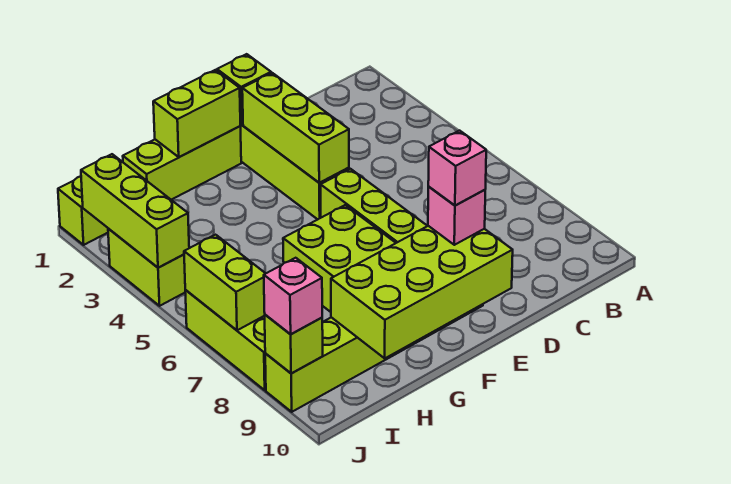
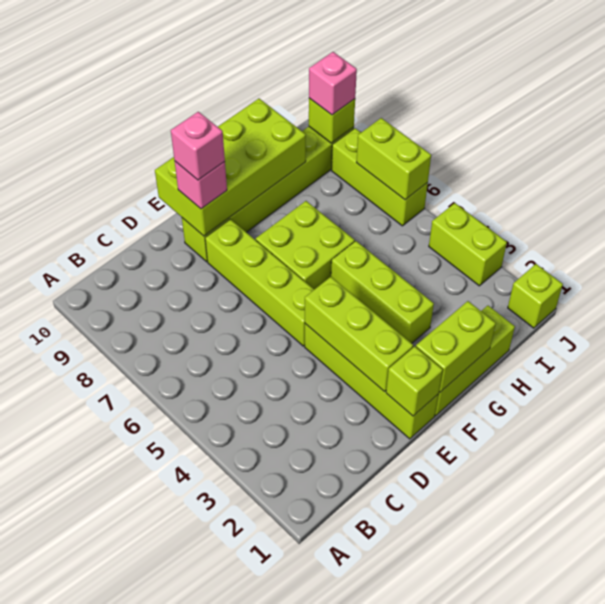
lime brick J2:J4 level 2 -> lime brick G3:G5 level 1

